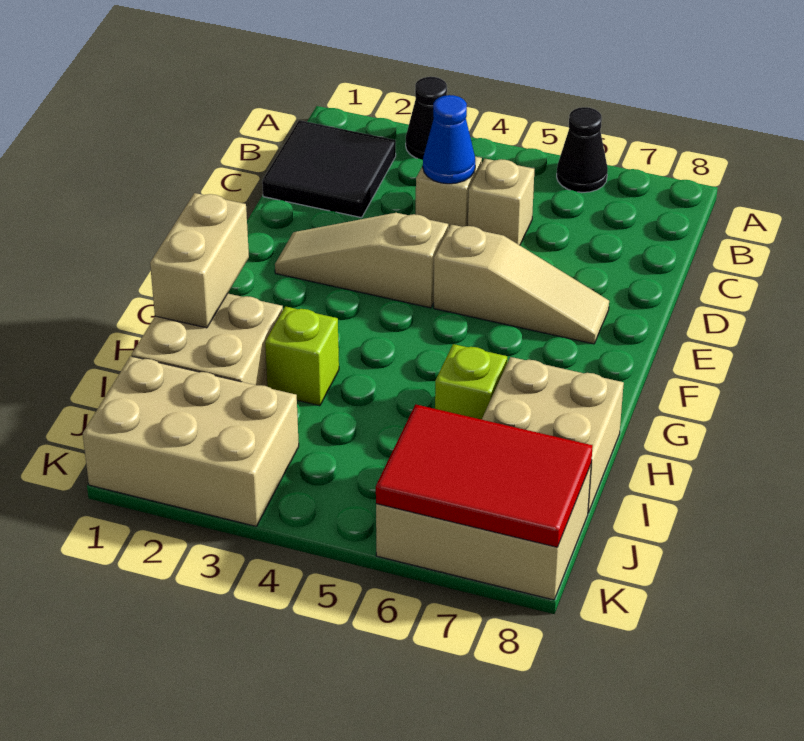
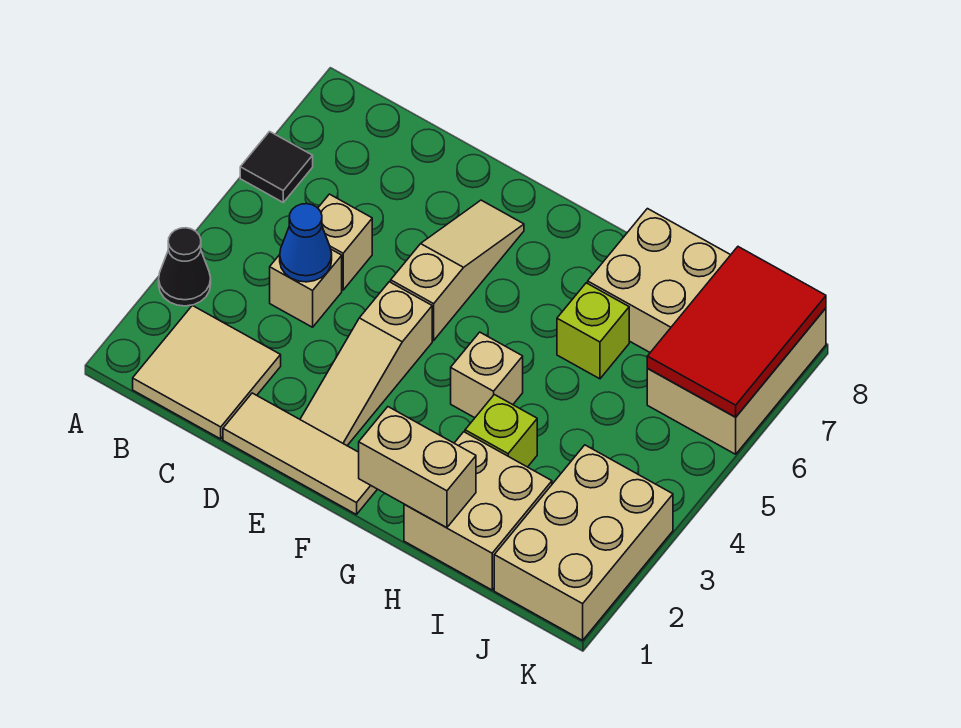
black cone A6 level 1 -> black tile A6 level 1
black tile B1:C2 level 1 -> tan tile B1:C2 level 1
none -> tan tile D1:F1 level 1
none -> tan brick G4 level 1

